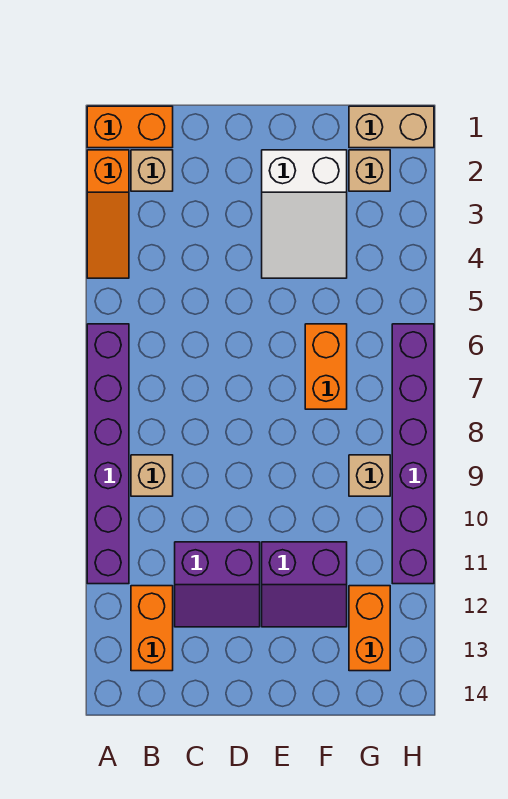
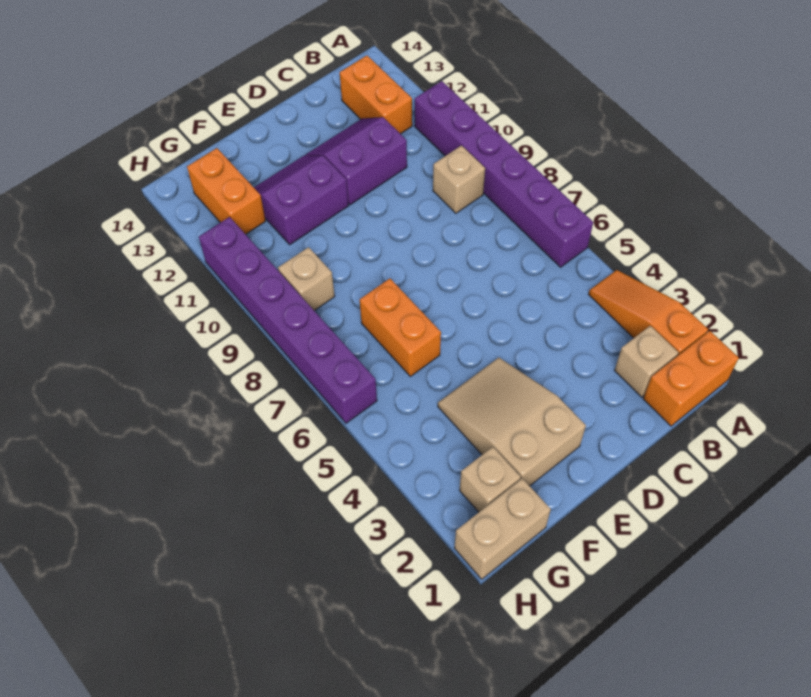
white slope E2:F4 level 1 top 2 -> tan slope E2:F4 level 1 top 2

